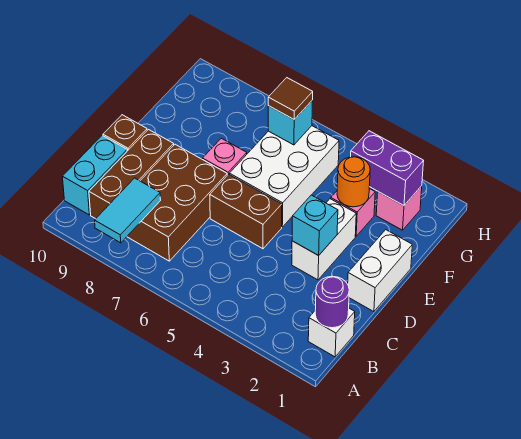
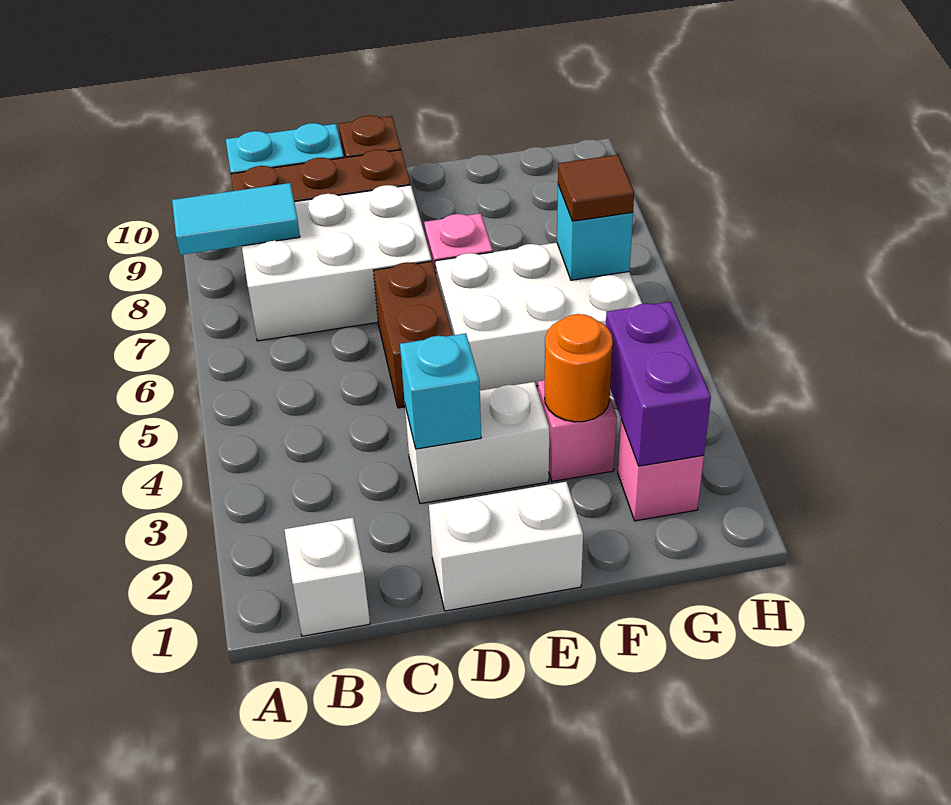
purple round brick B1 level 2 -> none
brown brick B7:D8 level 1 -> white brick B7:D8 level 1

